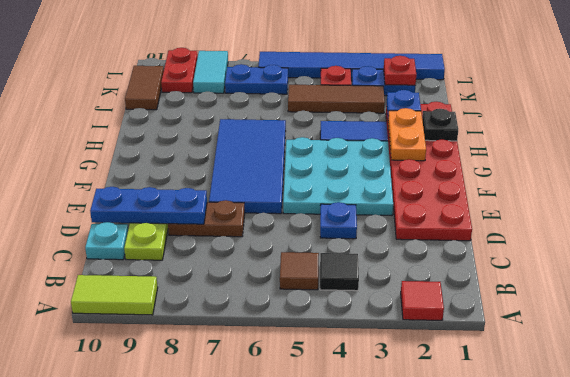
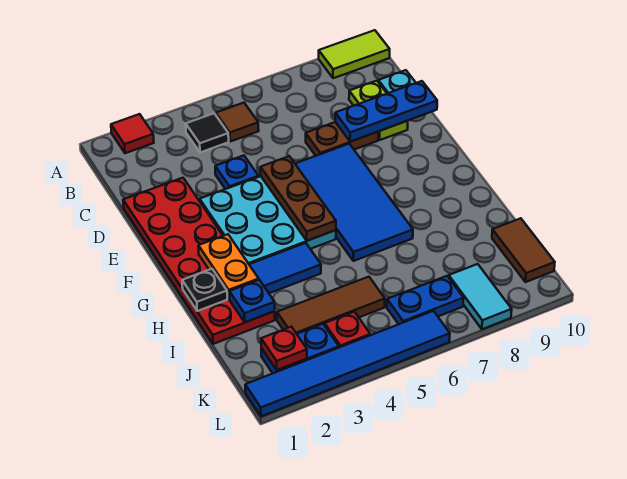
none -> brown plate E5:G5 level 2
red plate K9:L9 level 1 -> none

